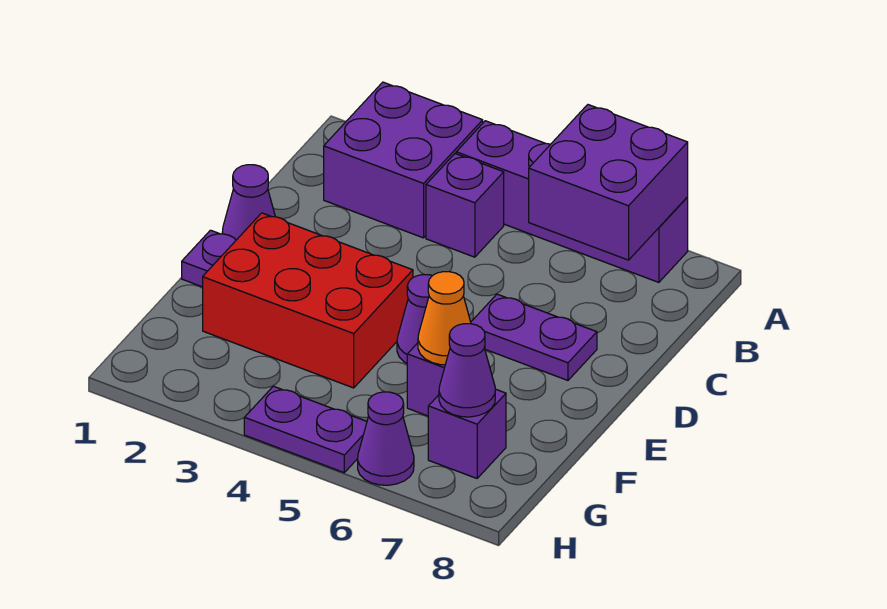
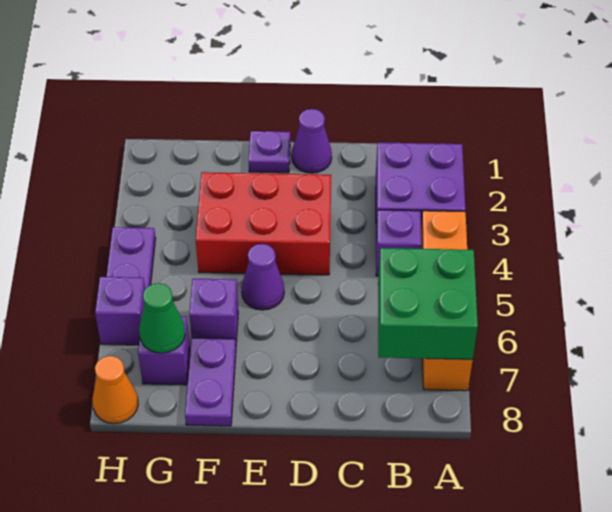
purple brick A4:A7 level 1 -> orange brick A4:A7 level 1
purple brick A6:B7 level 2 -> green brick A6:B7 level 2
purple plate D6:D7 level 1 -> purple plate F7:F8 level 1
red brick E2:F4 level 1 -> red brick D3:F4 level 1
orange cone F6 level 2 -> orange cone H8 level 1
purple cone G7 level 2 -> green cone G7 level 2
purple cone H6 level 1 -> purple brick H6 level 1

